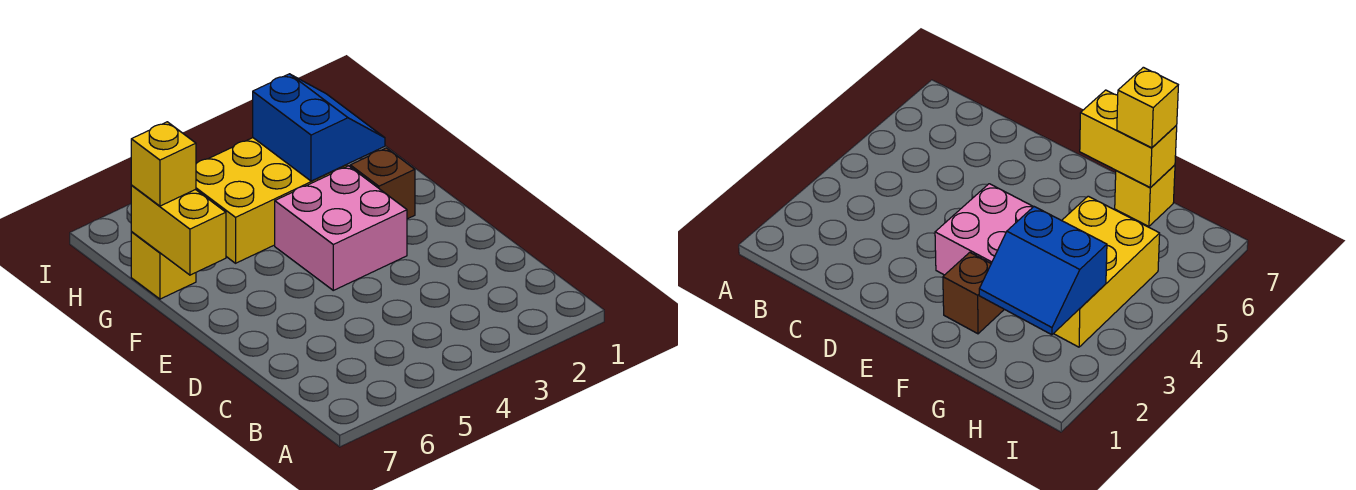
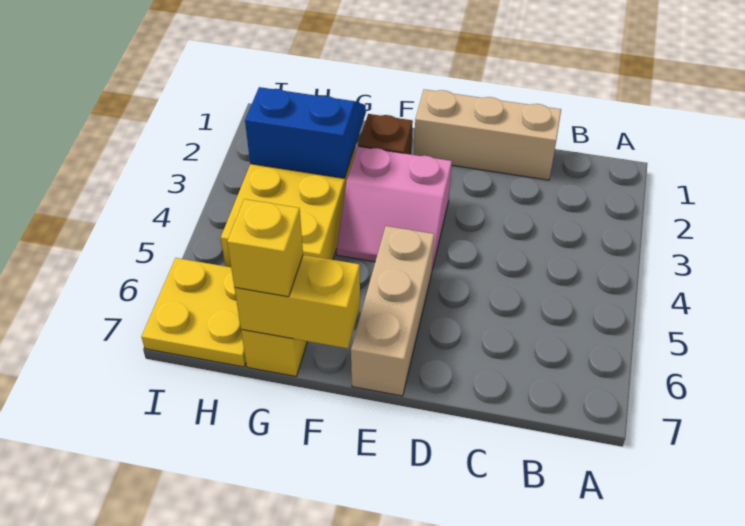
none -> tan brick C1:E1 level 1
pink brick E3:F4 level 1 -> pink slope E3:F4 level 1 top 3
none -> tan brick E5:E7 level 1
none -> yellow plate H6:I7 level 1

